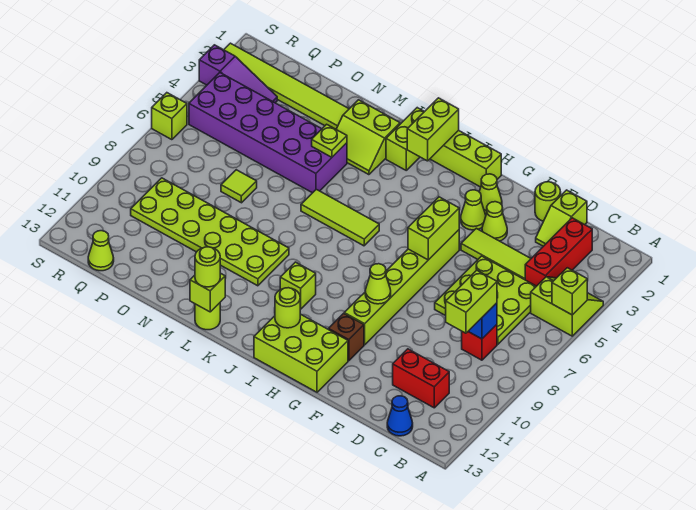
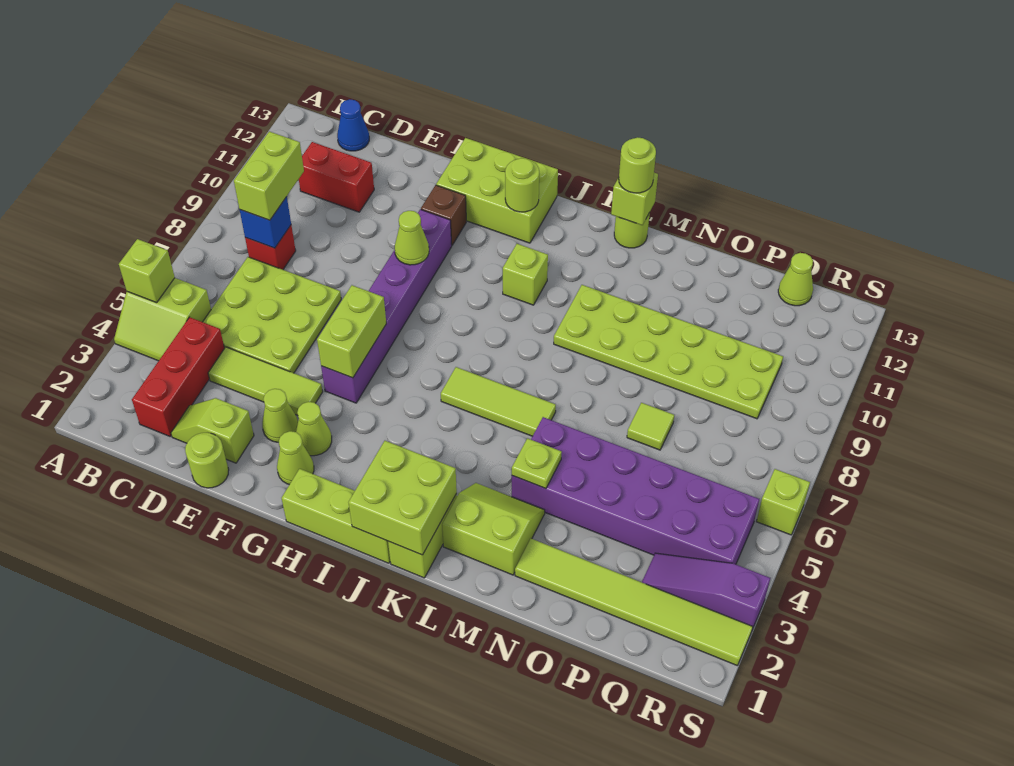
lime slope D1:D2 level 1 top 1 -> lime slope D2:E2 level 1 top E
lime brick G5:G10 level 1 -> purple brick G5:G10 level 1
lime brick J1:J2 level 2 -> lime brick J1:K2 level 2

